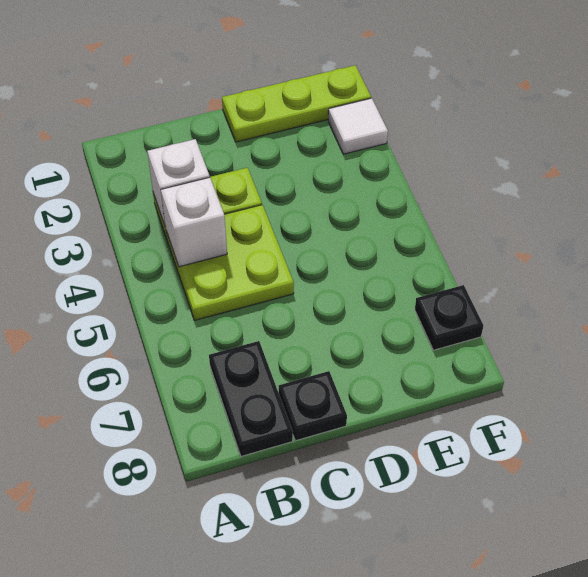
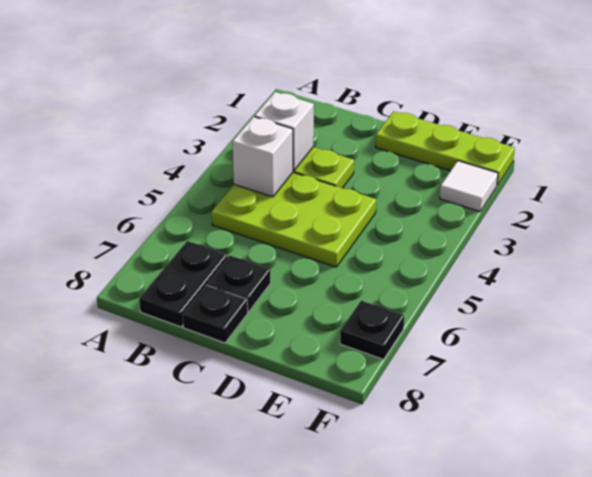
lime plate B4:C5 level 1 -> lime plate B4:D5 level 1
none -> black plate C7 level 1

